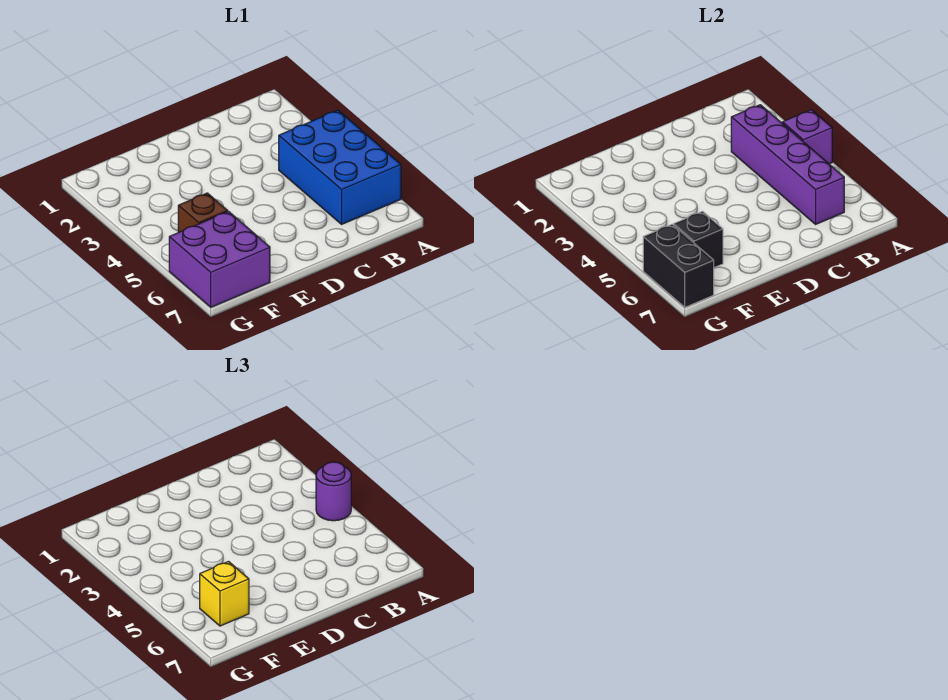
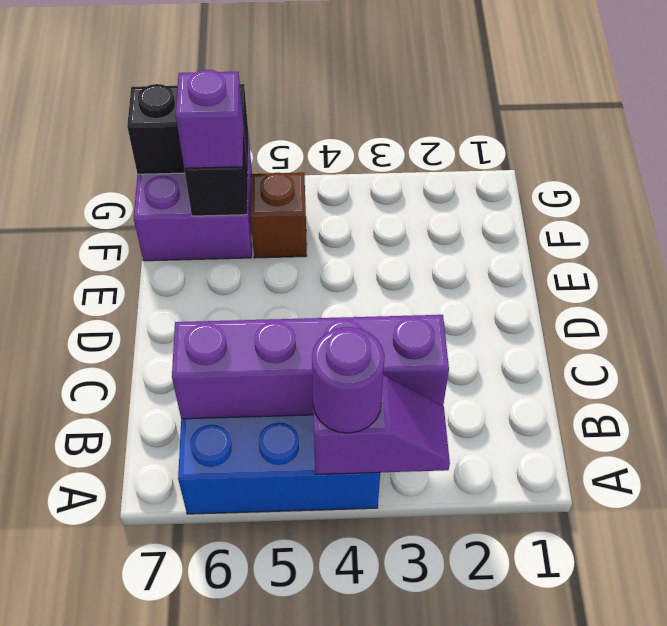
yellow brick F6 level 3 -> purple brick F6 level 3

